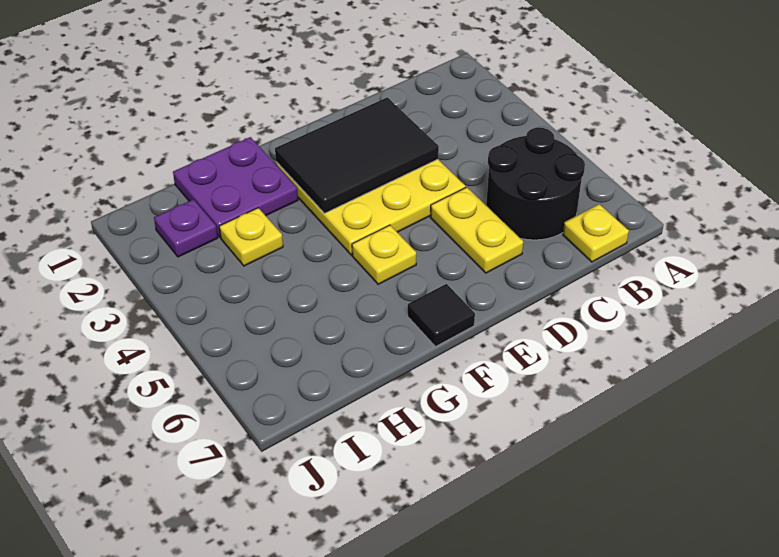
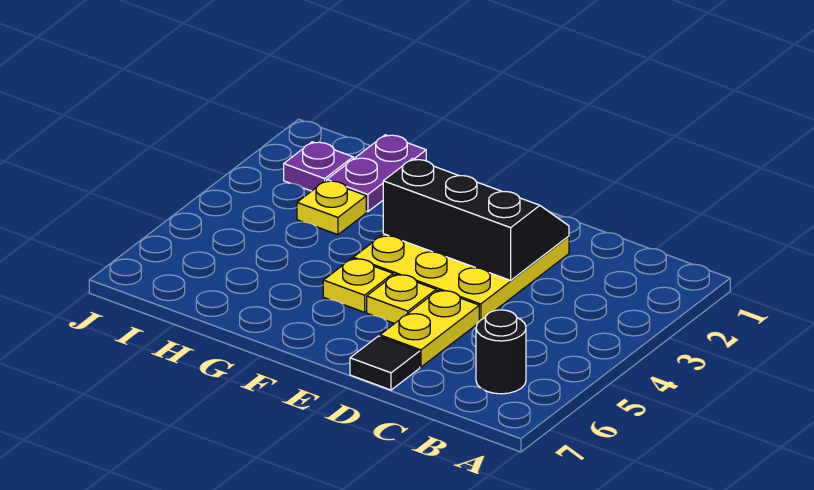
black round brick B5:C6 level 1 -> black round brick B6 level 1
yellow plate B7 level 1 -> yellow plate E5 level 1
black tile D2:F3 level 2 -> black slope D2:F3 level 2 top 3
black tile F7 level 1 -> black tile D7 level 1
purple plate G1:H2 level 1 -> purple plate H1:H2 level 1

